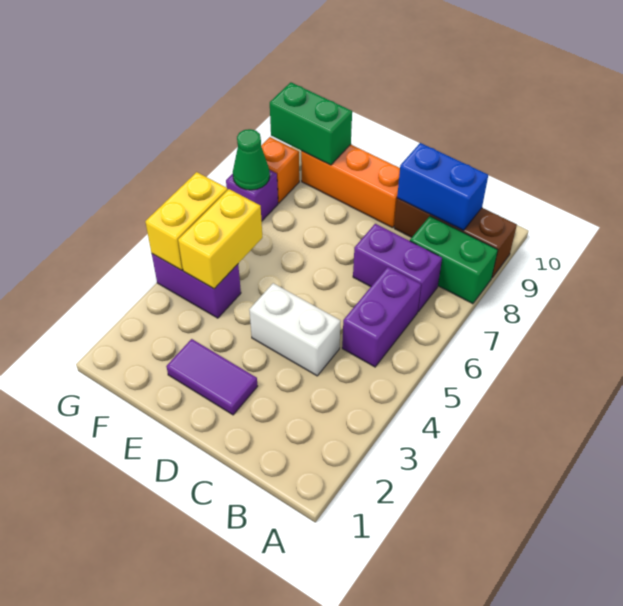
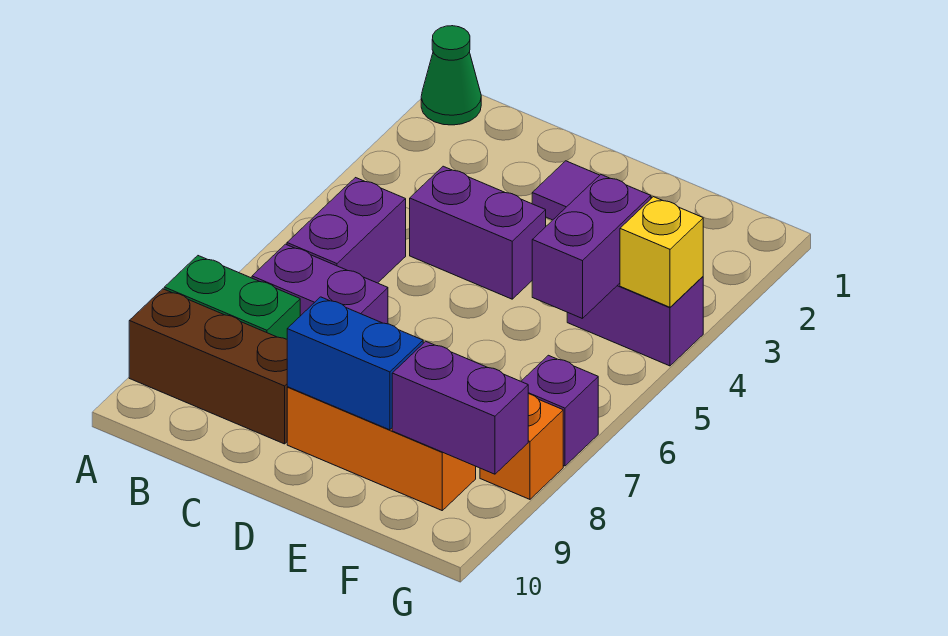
blue brick B9:C9 level 2 -> blue brick D9:E9 level 2
white brick C4:D4 level 1 -> purple brick C4:D4 level 1
yellow brick F4:F5 level 2 -> purple brick F4:F5 level 2
green brick F9:G9 level 2 -> purple brick F9:G9 level 2
yellow brick G4:G5 level 2 -> yellow brick G4 level 2
green cone G7 level 2 -> green cone A1 level 1

